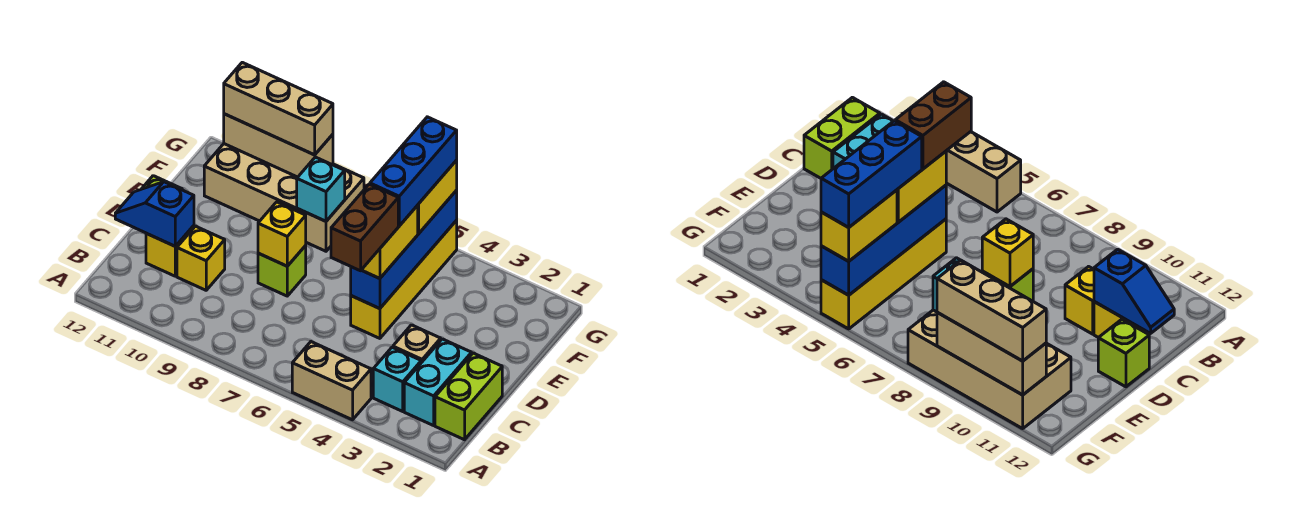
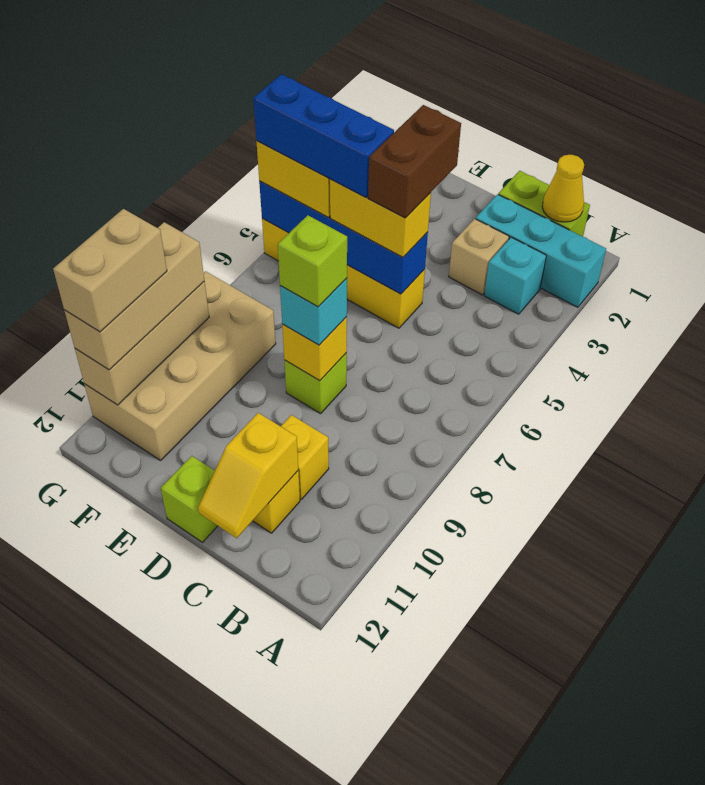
tan brick A4:A5 level 1 -> tan brick G10:G11 level 4
none -> yellow cone B1 level 2
cyan brick B2:C2 level 1 -> cyan brick A2:C2 level 1
brown brick C5:D5 level 4 -> brown brick D4:D5 level 4
blue slope C11:C12 level 2 top 11 -> yellow slope C11:C12 level 2 top 11
none -> lime brick D8 level 4
cyan brick F8 level 2 -> cyan brick D8 level 3

